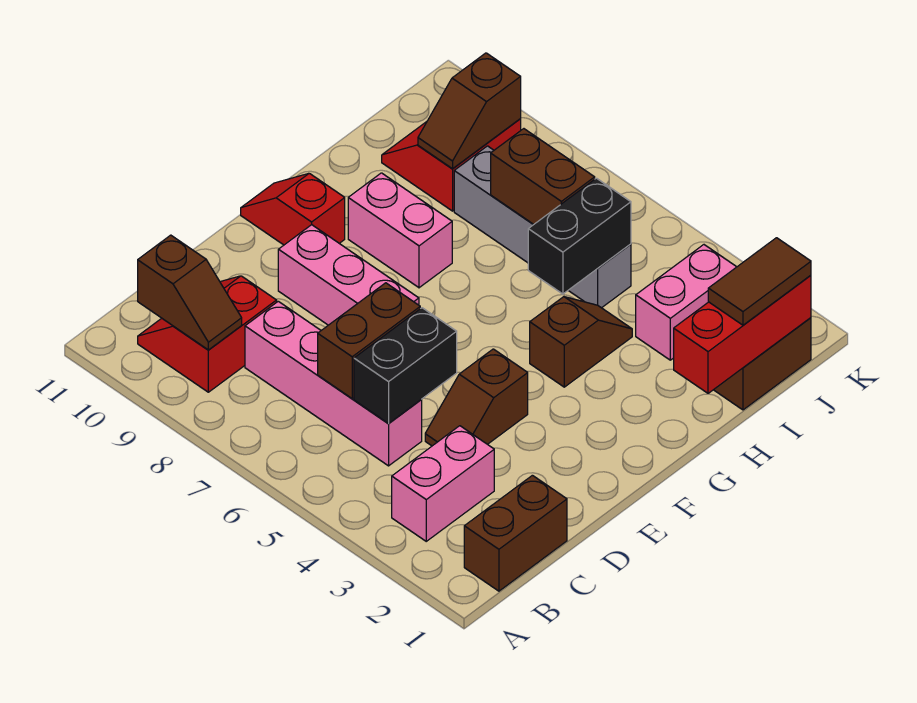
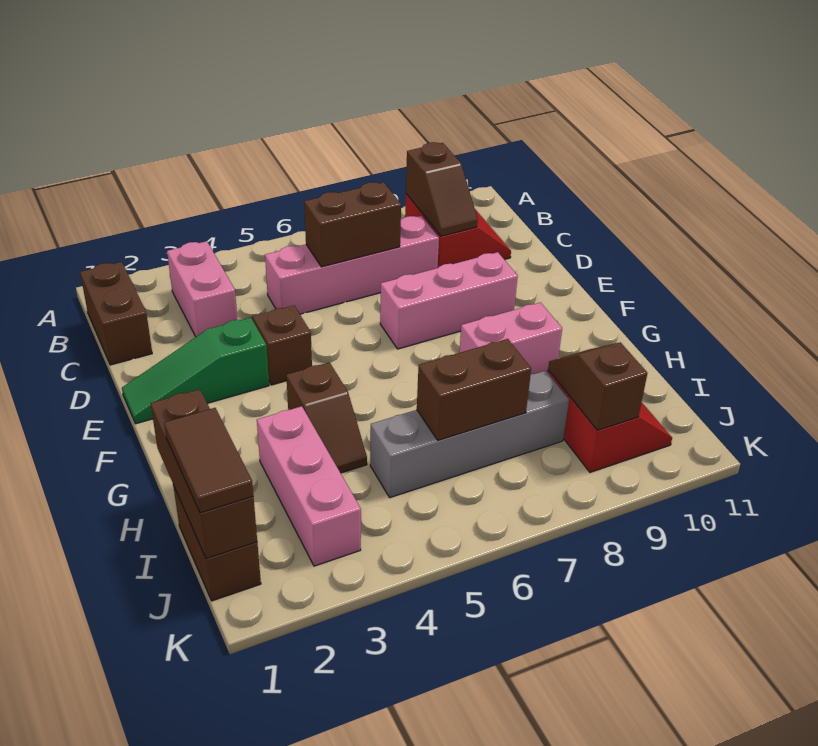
brown slope B9:B10 level 2 top 10 -> brown slope B9:C9 level 2 top B
black brick C5:D5 level 2 -> none
brown brick C6:D6 level 2 -> brown brick C6:C7 level 2
none -> green slope E1:E3 level 1 top 3
red slope F10:F11 level 1 top 10 -> none
red brick H1:J1 level 2 -> brown brick H1:J1 level 2
black brick H5:I5 level 2 -> none
pink brick I3:J3 level 1 -> pink brick H3:J3 level 1

